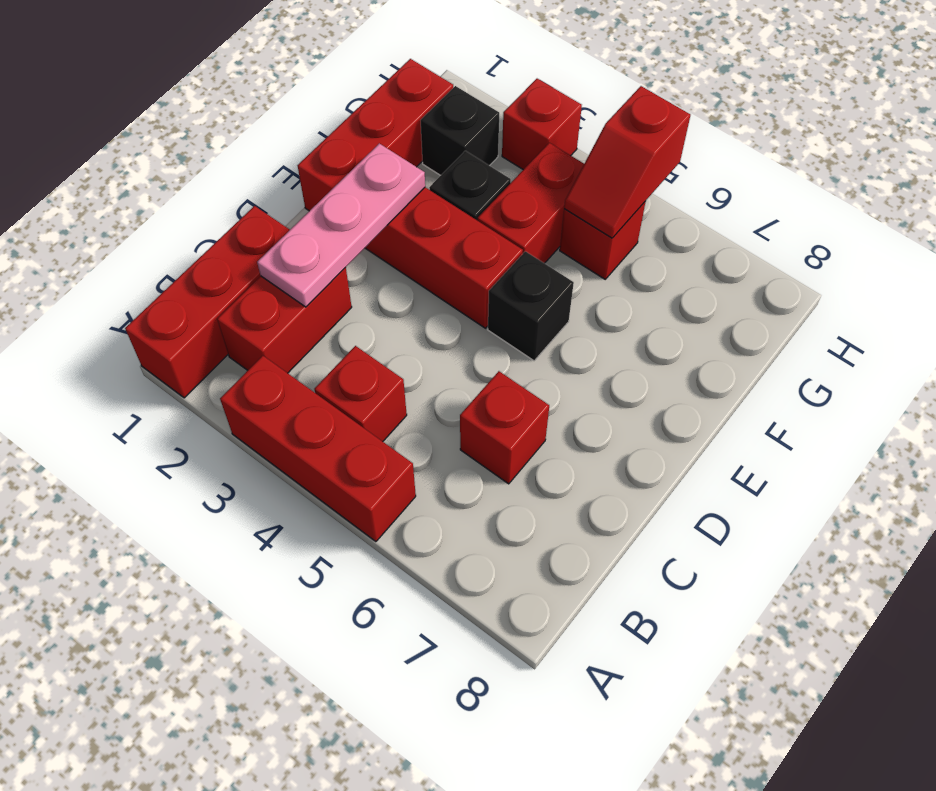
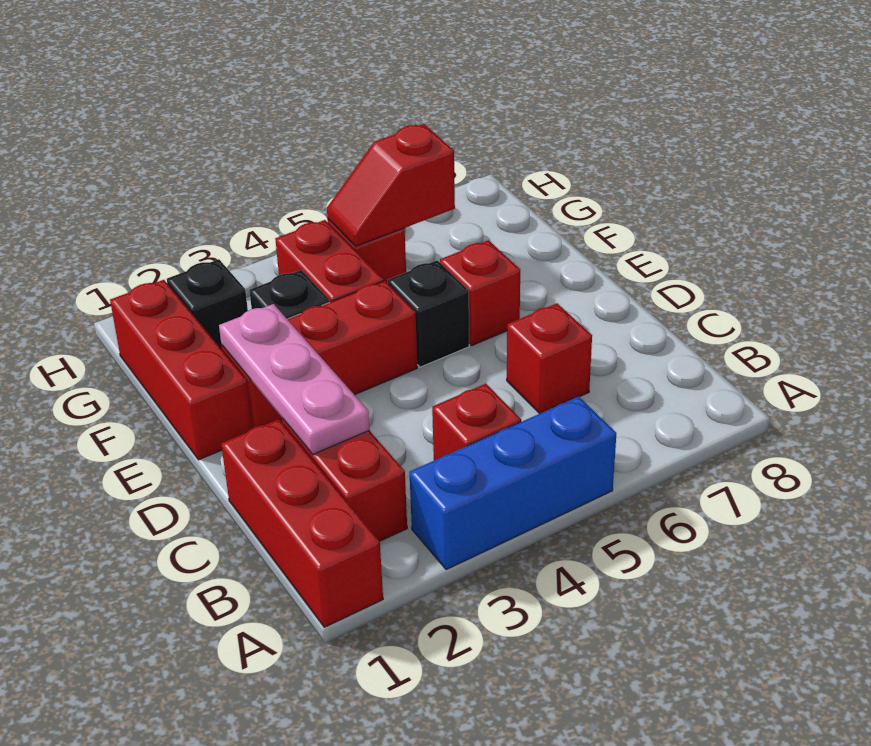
red brick A3:A5 level 1 -> blue brick A3:A5 level 1
red slope G5:H5 level 2 top H -> red slope G5:G6 level 2 top 6
red brick H3 level 1 -> red brick E6 level 1

